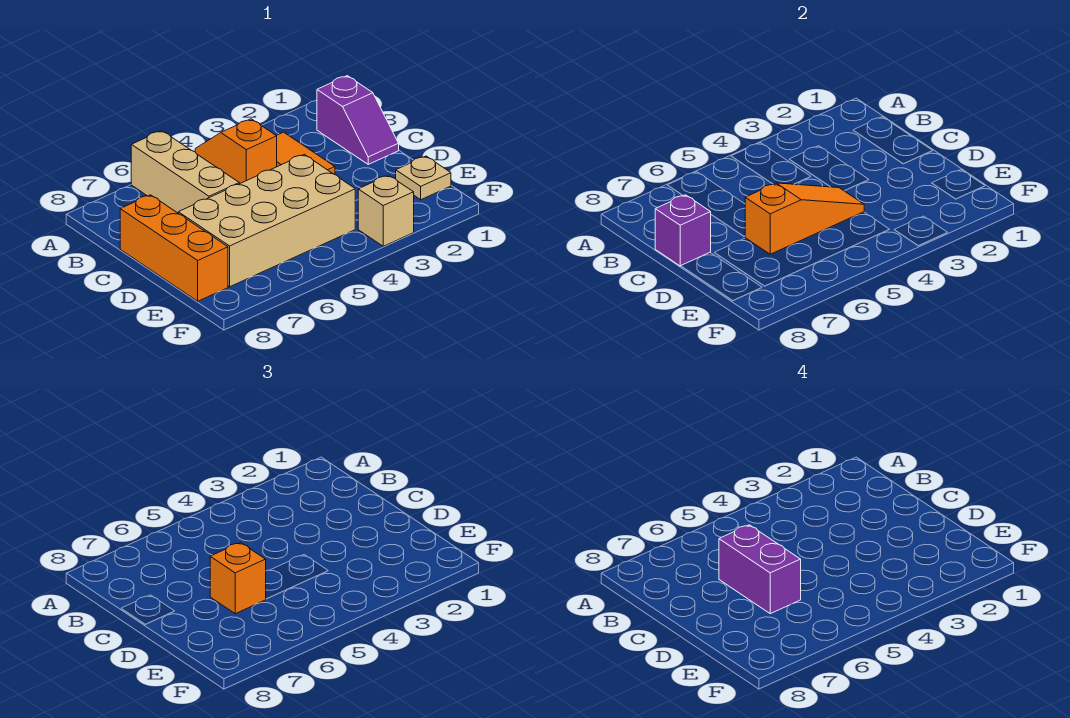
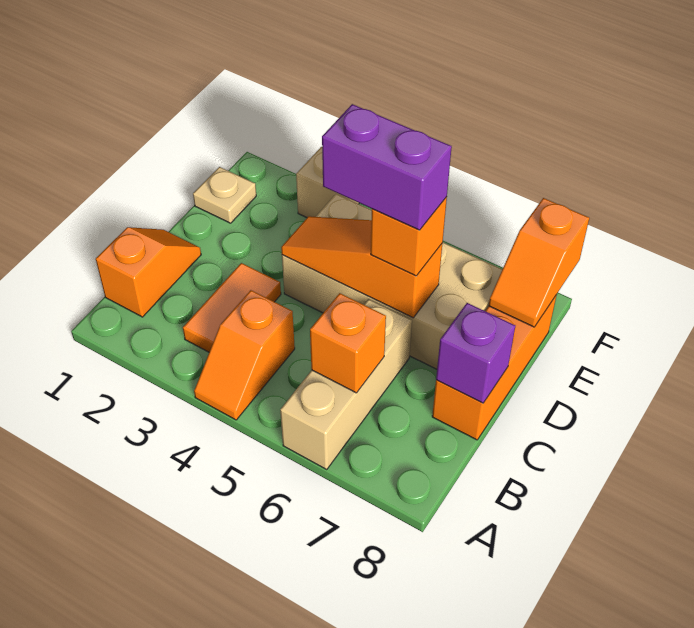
purple slope B1:C1 level 1 top B -> orange slope B1:C1 level 1 top B
none -> orange brick B6 level 2
purple brick C6:D6 level 4 -> purple brick D5:D6 level 4
none -> orange slope E8:F8 level 2 top F

